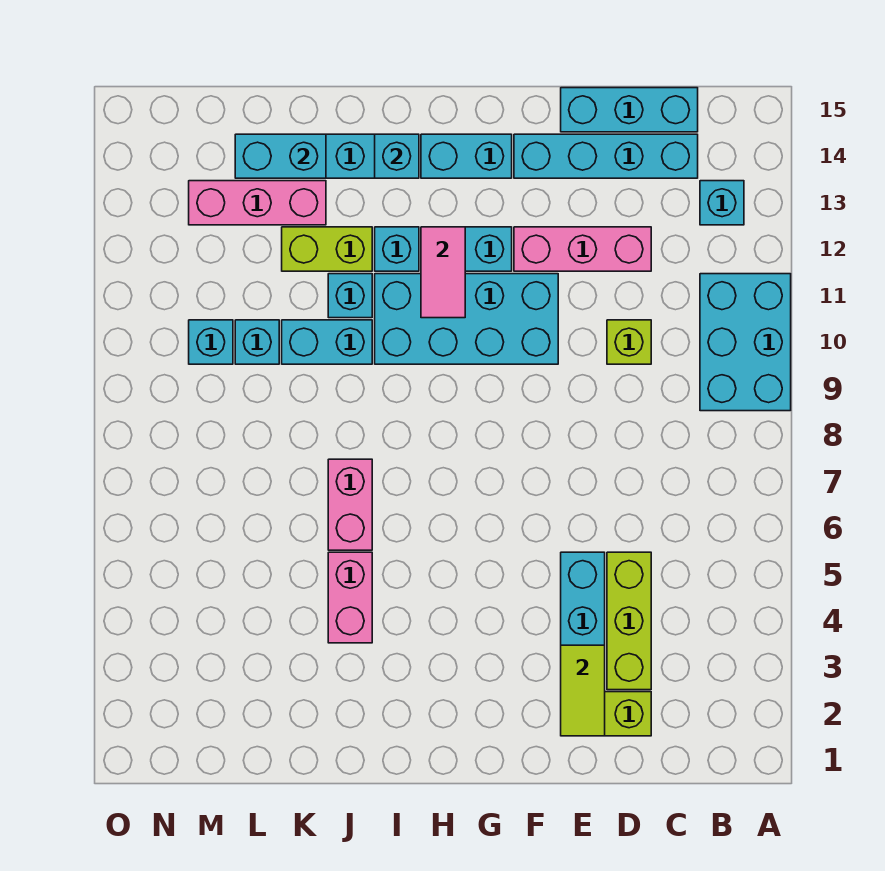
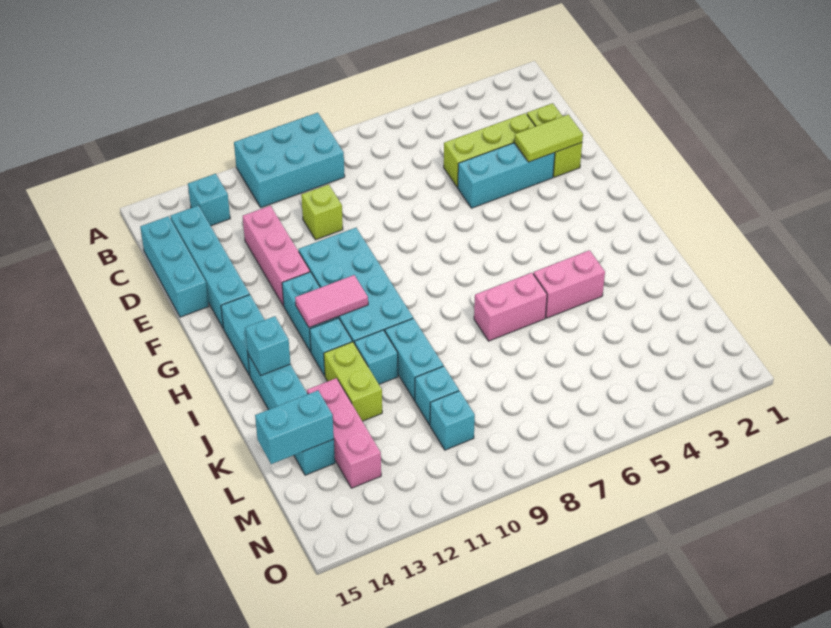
cyan brick K14:L14 level 2 -> cyan brick L14:L15 level 2

